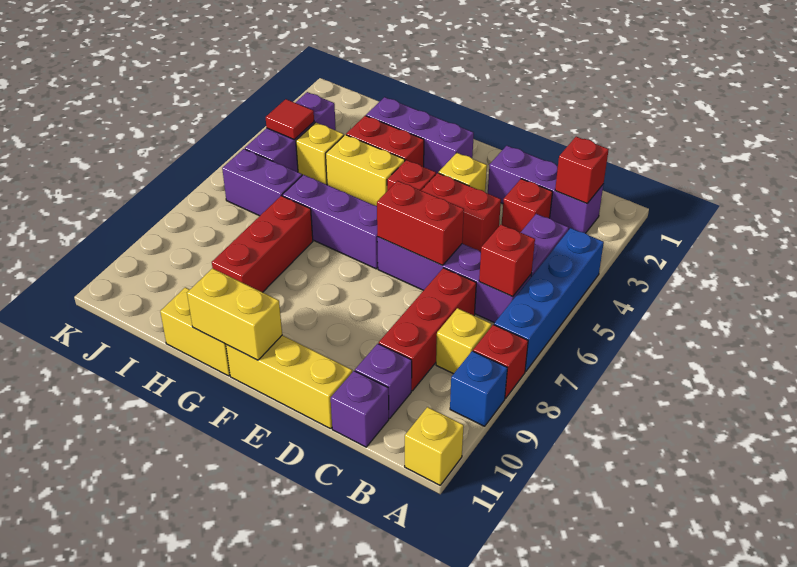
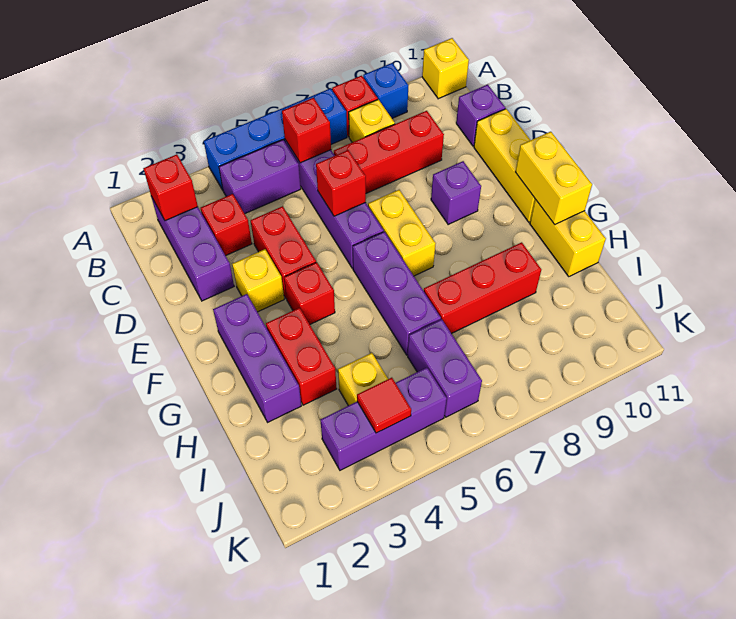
purple brick C10 level 1 -> purple brick E9 level 1
red brick D6:E6 level 2 -> red brick D6 level 2
yellow brick G4:H4 level 1 -> yellow brick E7:F7 level 1

